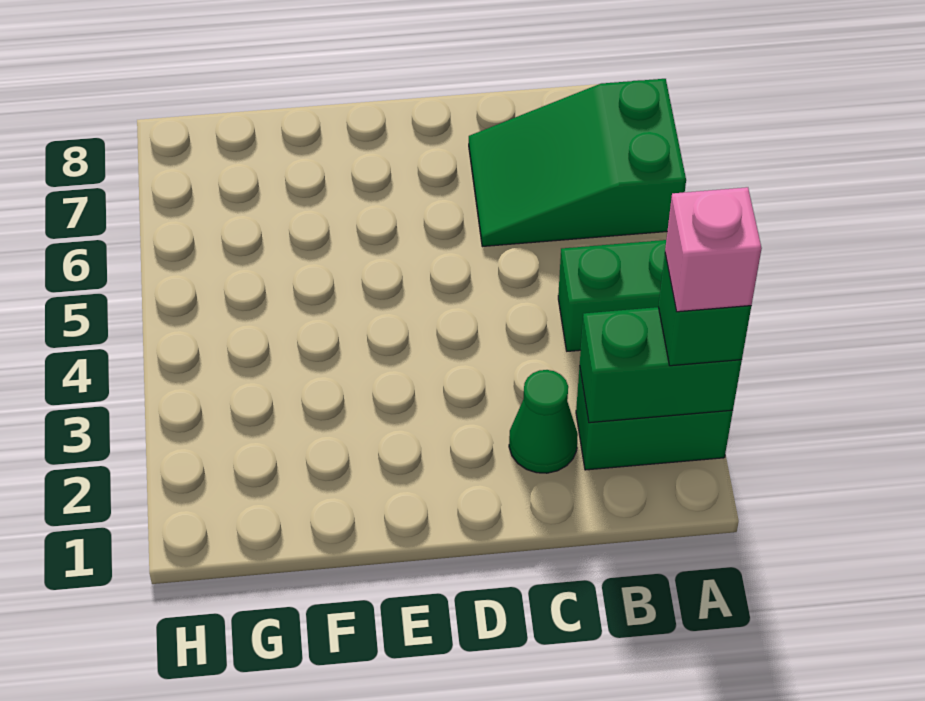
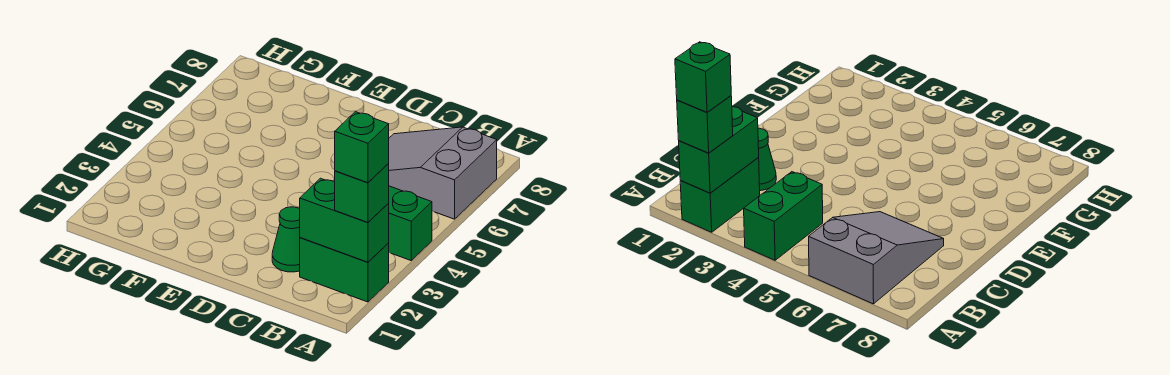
pink brick A2 level 4 -> green brick A2 level 4
green slope A6:C7 level 1 top A -> grey slope A6:C7 level 1 top A

